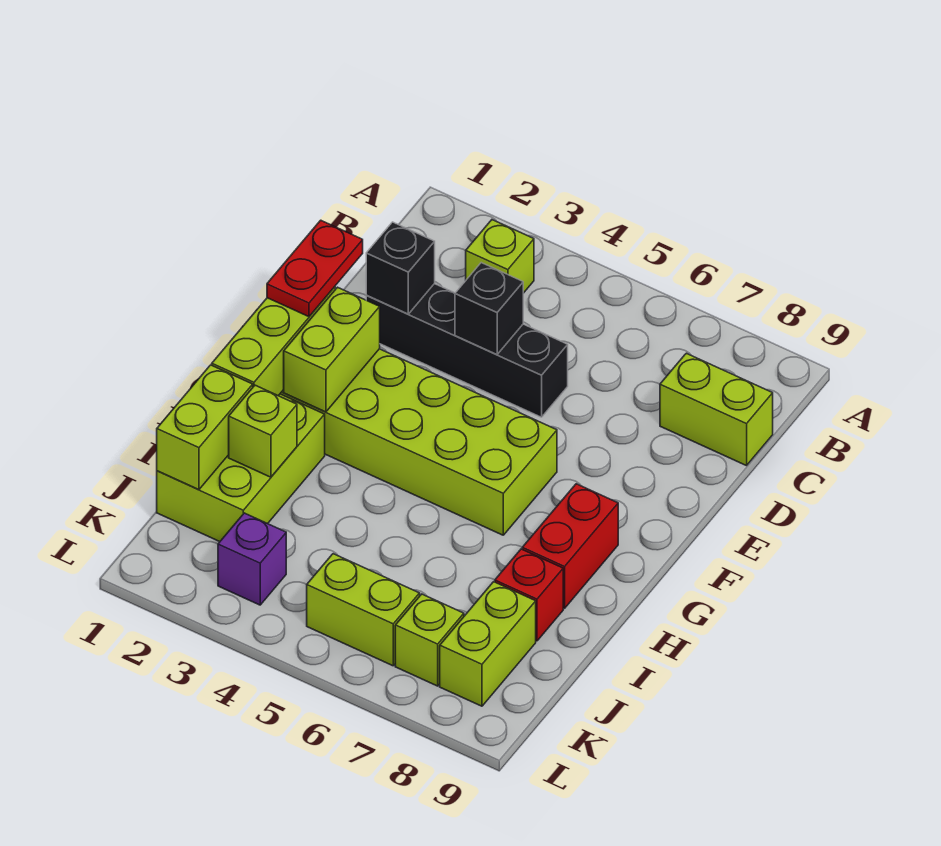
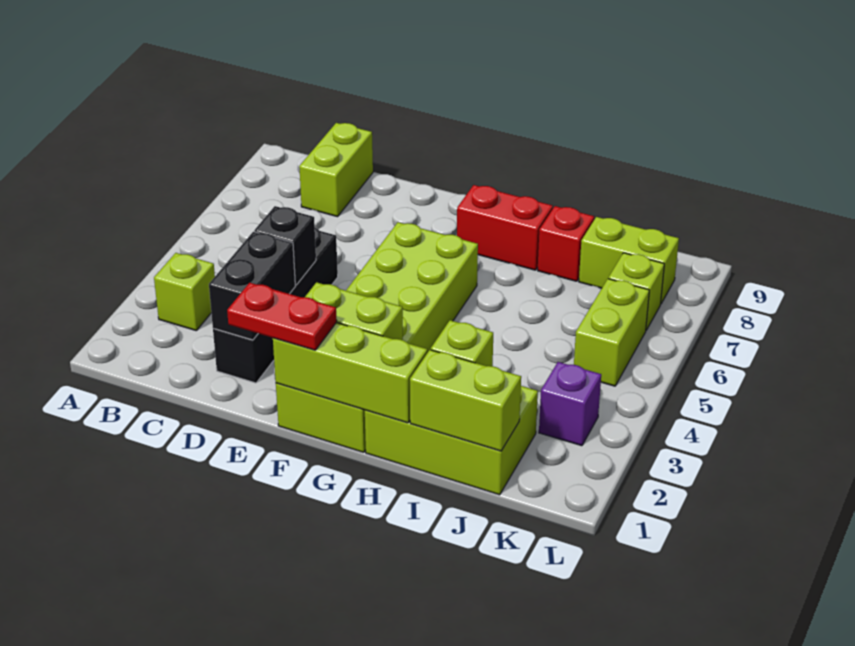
black brick D2 level 2 -> black brick D2:D3 level 2

